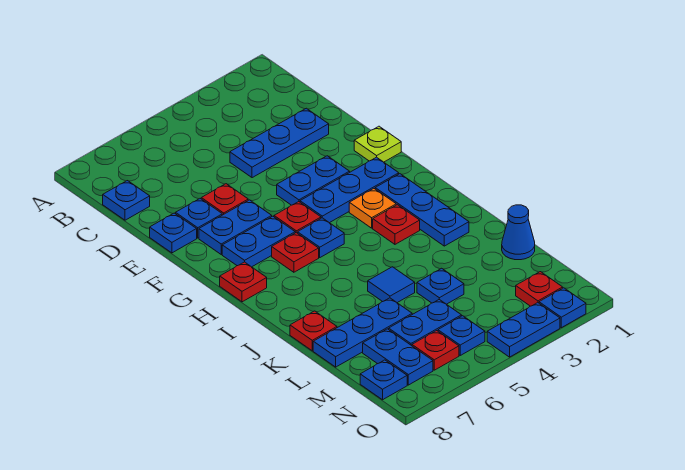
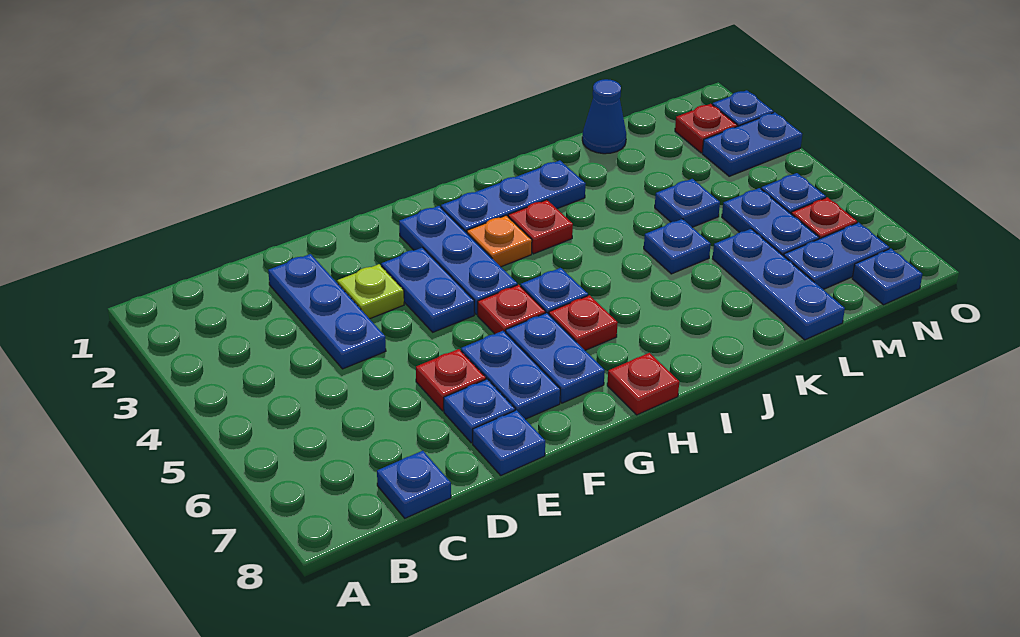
lime plate F1 level 1 -> lime plate E3 level 1
blue tile K5 level 1 -> blue plate K5 level 1
red plate K8 level 1 -> none
blue plate O3:O4 level 1 -> blue plate N3:O3 level 1

